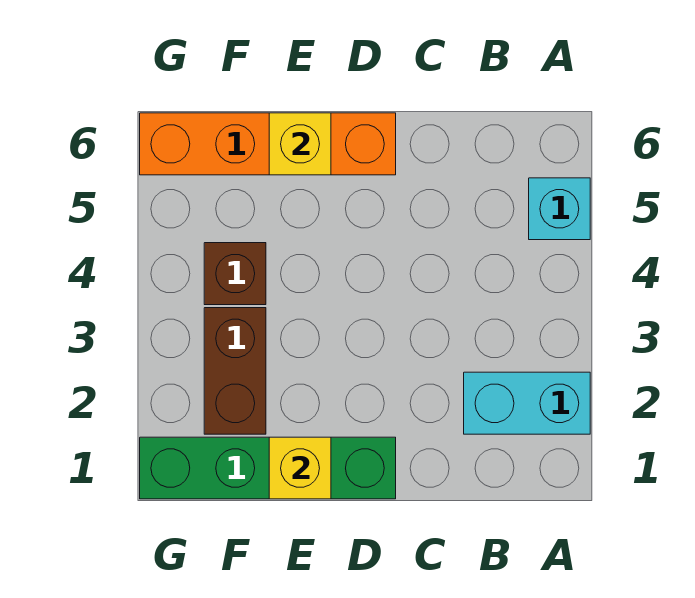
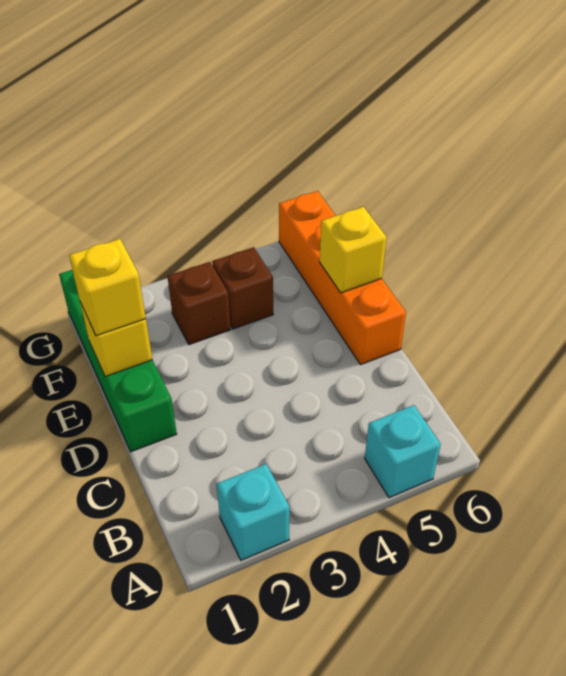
cyan brick A2:B2 level 1 -> cyan brick A2 level 1
none -> yellow brick E1 level 3
brown brick F2:F3 level 1 -> brown brick F3 level 1

